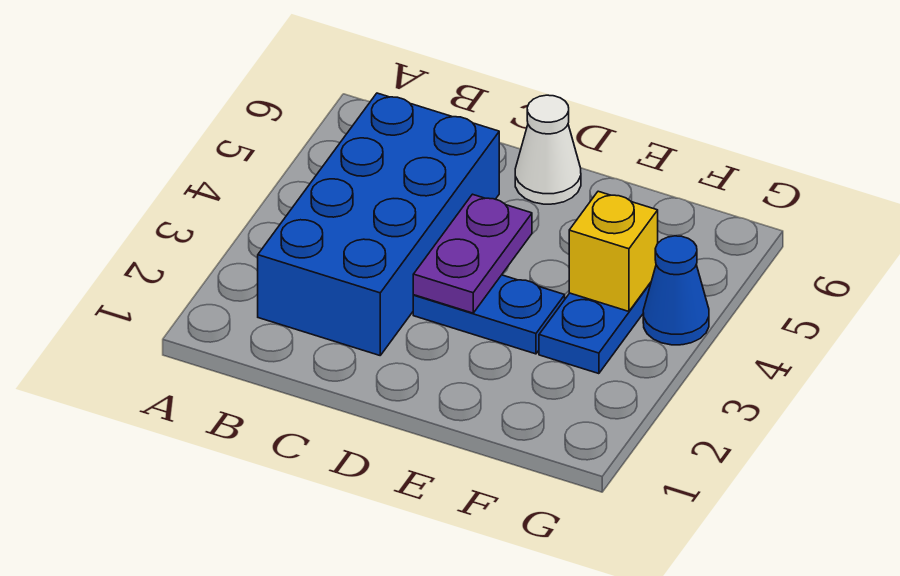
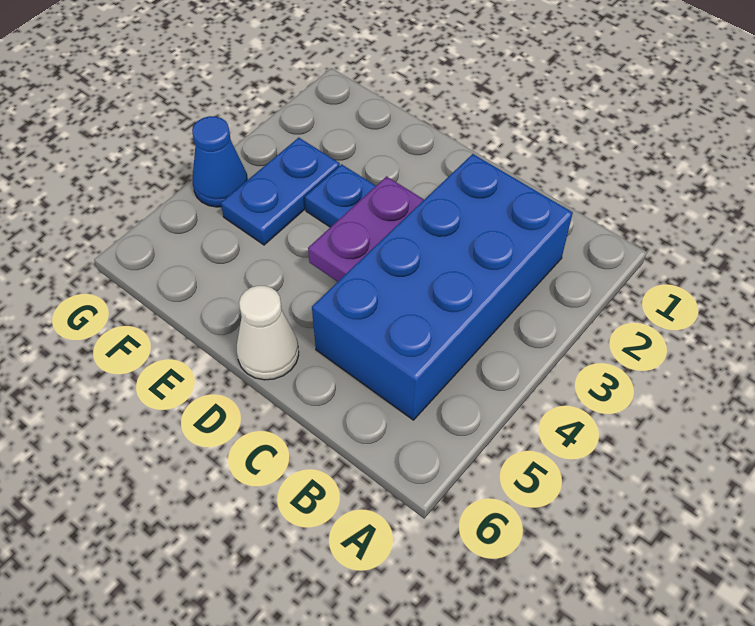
yellow brick F4 level 2 -> none

